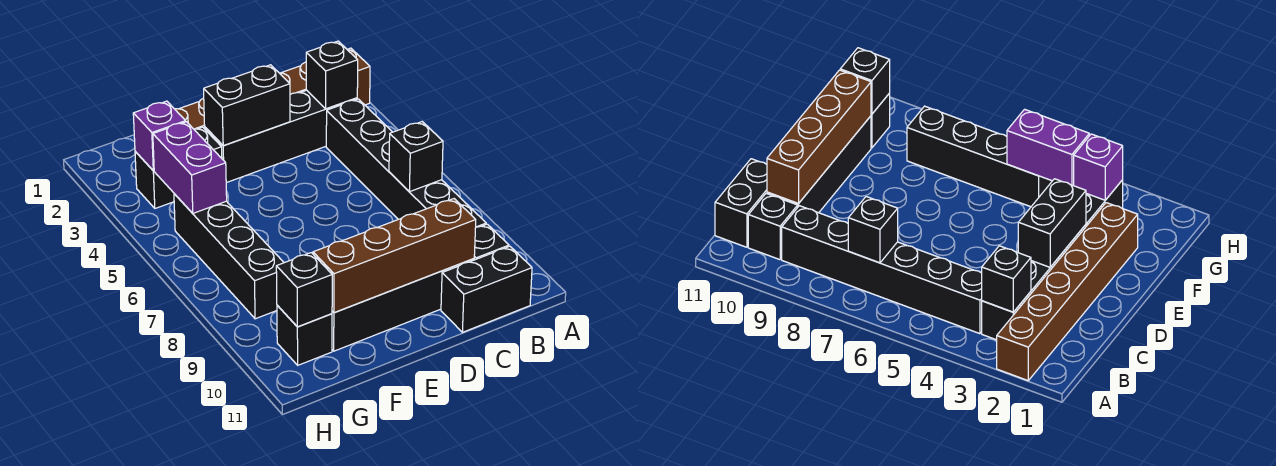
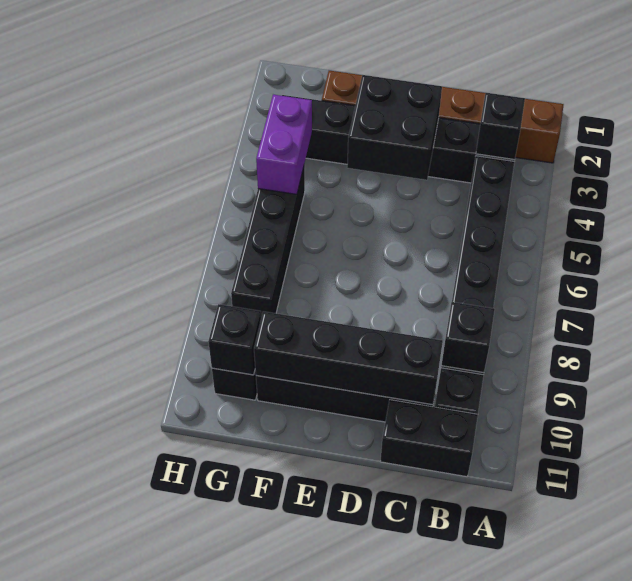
black brick B7 level 2 -> black brick B9 level 2
brown brick C10:F10 level 2 -> black brick C10:F10 level 2
black brick D3:E3 level 2 -> black brick D3:E4 level 2
purple brick G3 level 2 -> none

